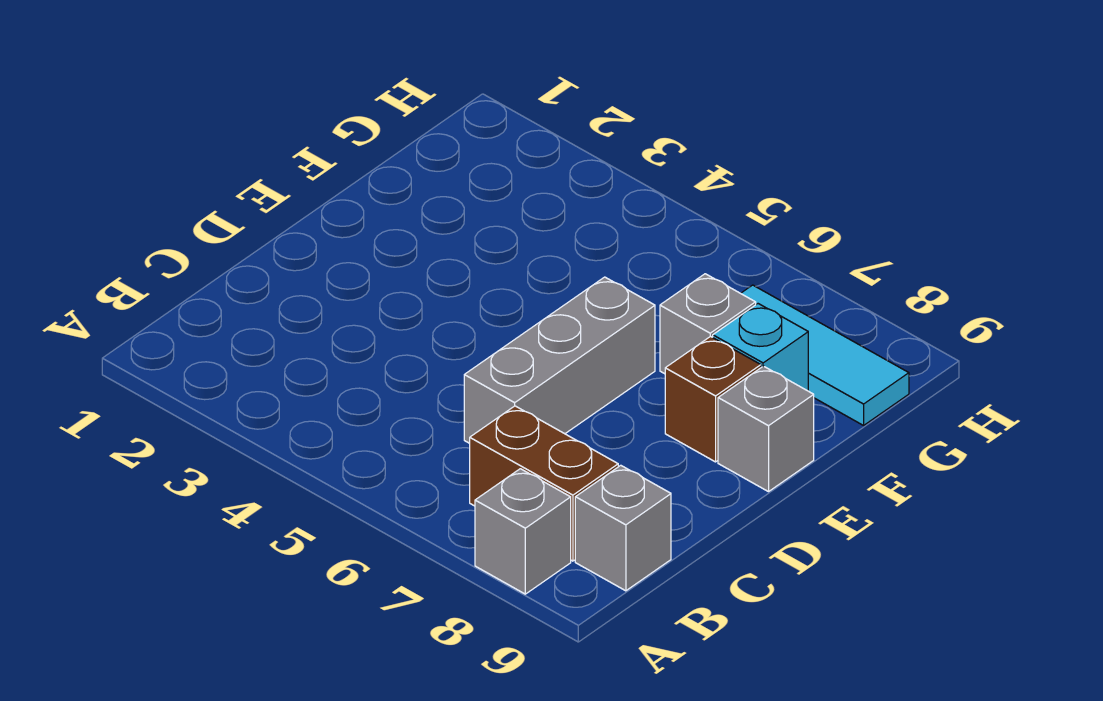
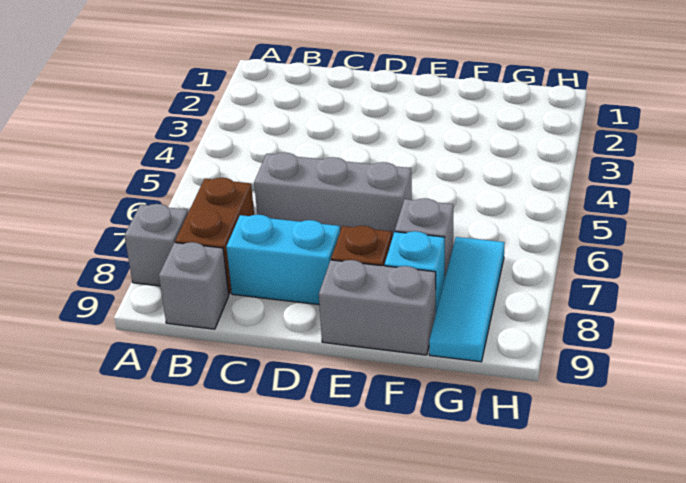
none -> cyan brick C8:D8 level 1
grey brick E9 level 1 -> grey brick E9:F9 level 1

